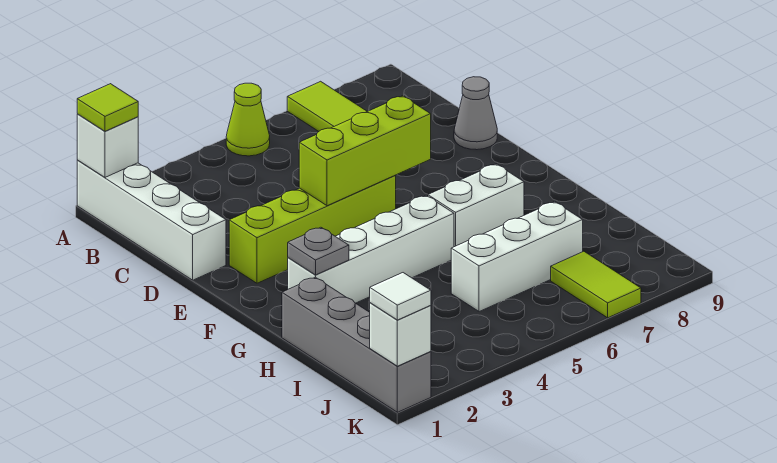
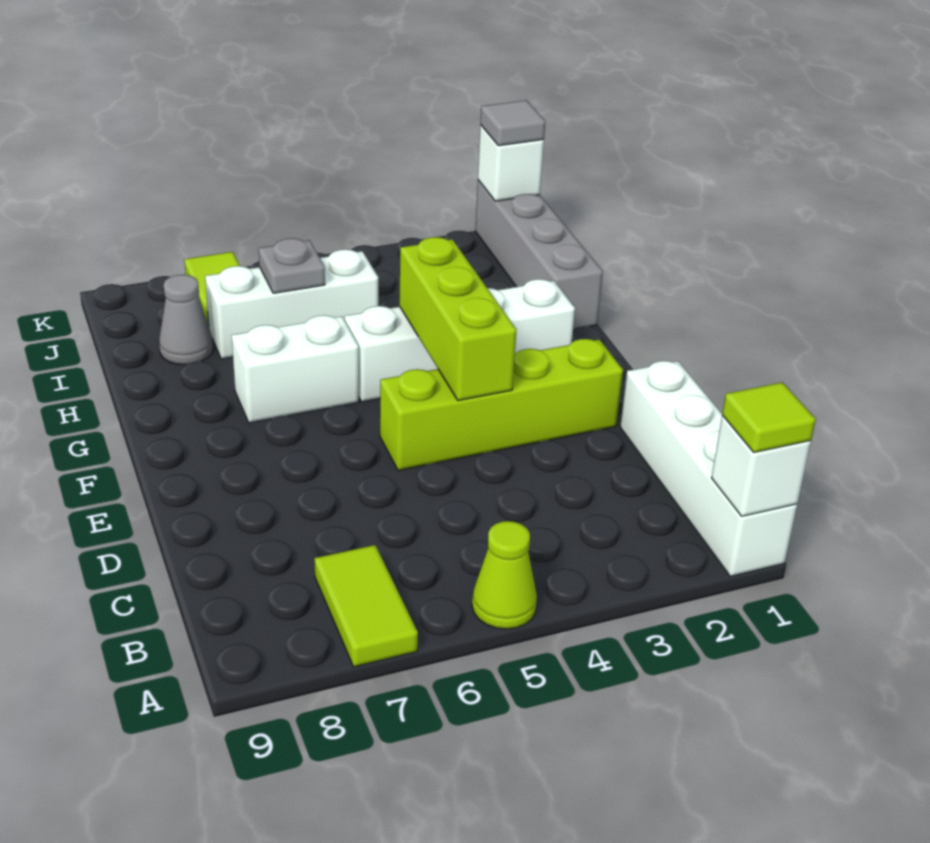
grey cone D9 level 1 -> grey cone I8 level 1
lime brick E4:E6 level 2 -> lime brick E4:G4 level 2
grey plate G2 level 2 -> grey plate I6 level 2
white tile K1 level 3 -> grey tile K1 level 3

